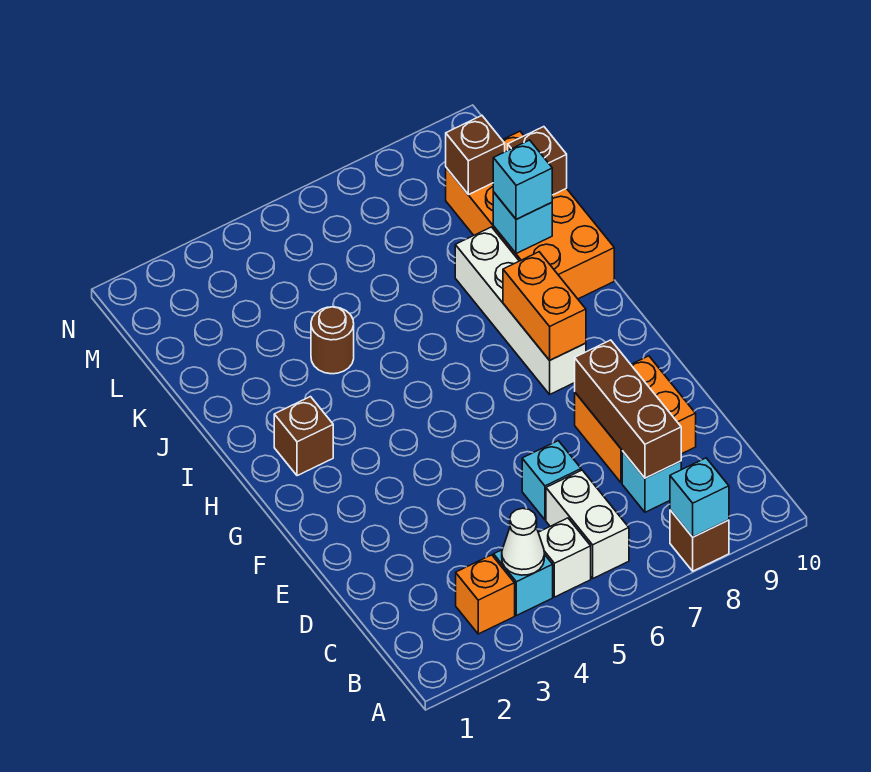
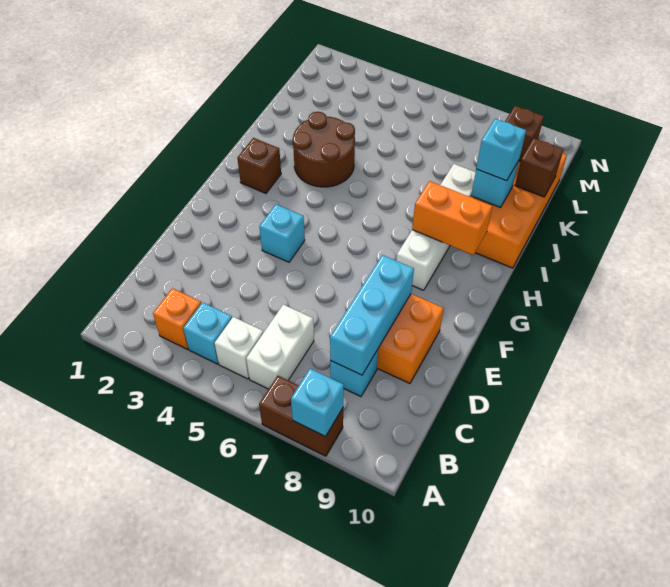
brown brick A8 level 1 -> brown brick A7:A8 level 1
white cone B4 level 2 -> none
brown brick C8:E8 level 2 -> cyan brick C8:E8 level 2
cyan brick D6 level 1 -> cyan brick F4 level 1
orange brick G8:H8 level 2 -> orange brick H8:H9 level 2
brown round brick J4 level 1 -> brown round brick I3:J4 level 1

